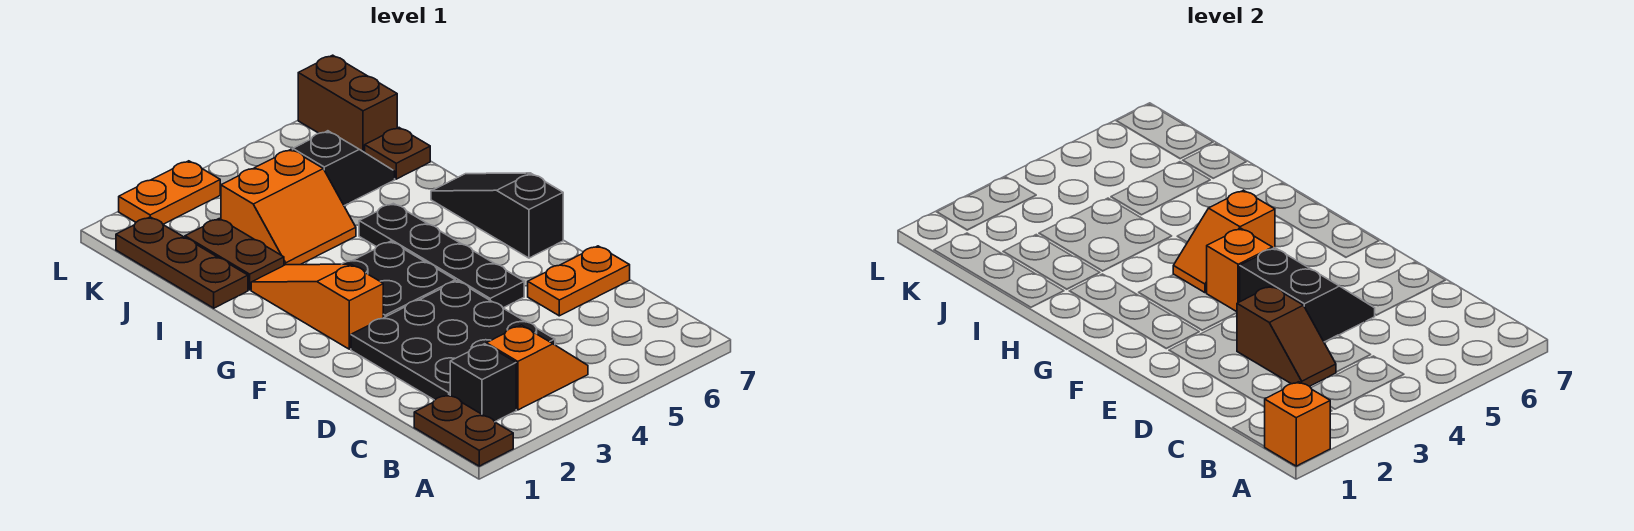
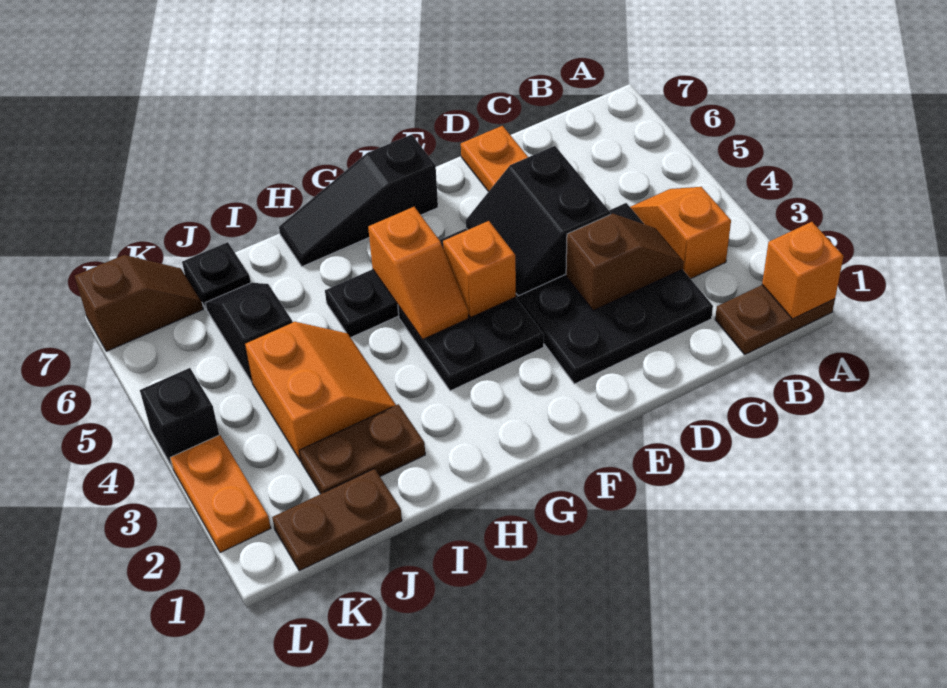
black brick B2 level 1 -> black brick L4 level 1
black slope D4:E5 level 2 top 4 -> black slope D4:E5 level 2 top D
orange slope F2:H2 level 1 top F -> none
brown plate I1:K1 level 1 -> brown plate J1:K1 level 1
brown plate J7 level 1 -> black plate J7 level 1
brown brick K7:L7 level 1 -> brown slope K7:L7 level 1 top L

